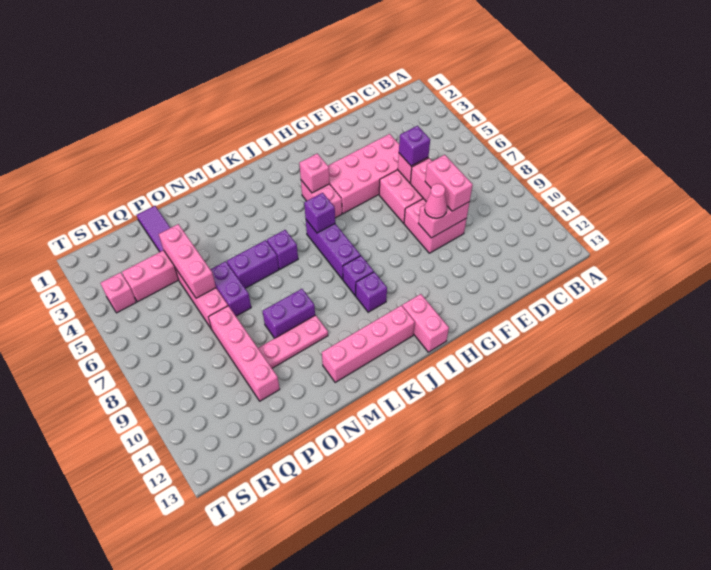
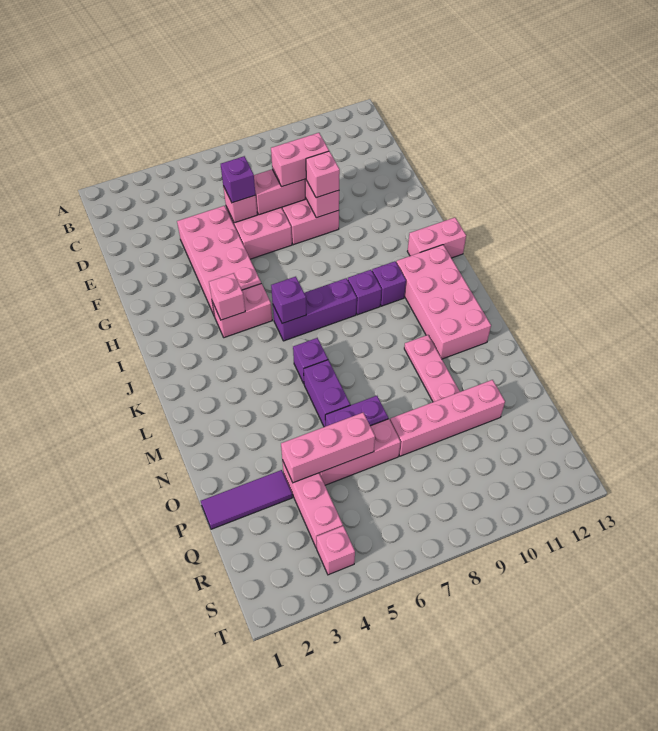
pink cone F9 level 3 -> pink brick F9 level 3
pink brick J12:M12 level 1 -> pink brick J11:M12 level 1
purple brick M9:N9 level 1 -> none

